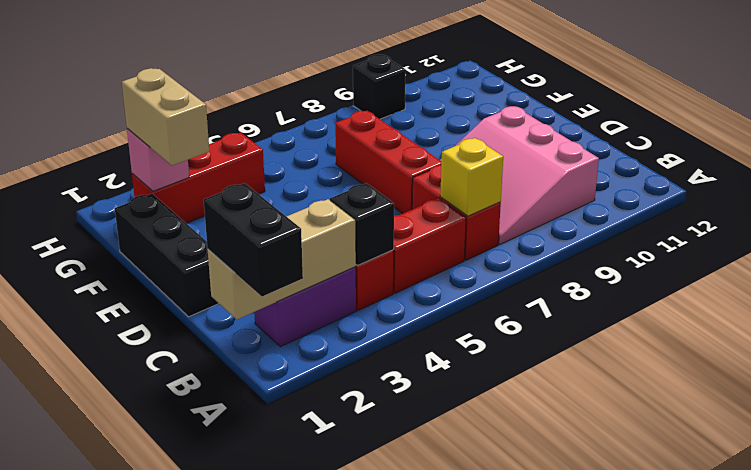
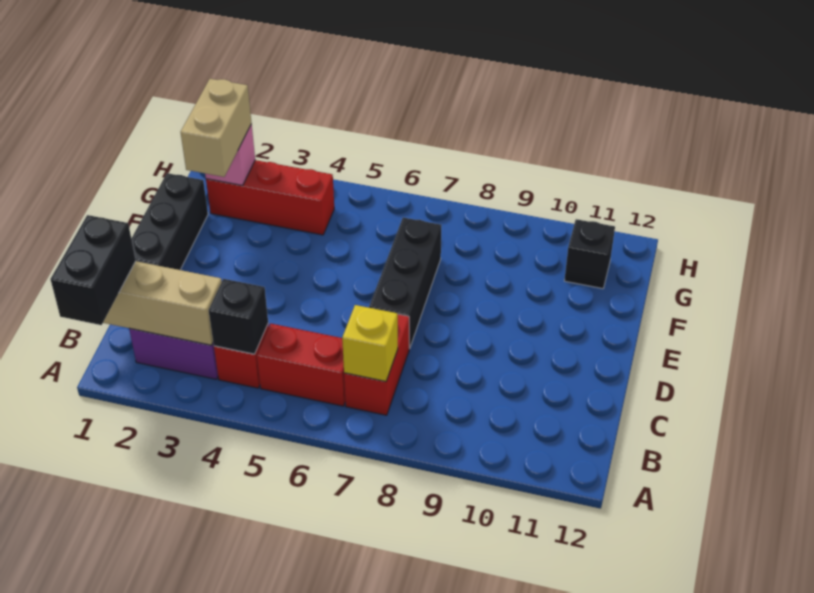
pink slope B8:D10 level 1 top 10 -> none
red brick D7:F7 level 1 -> black brick D7:F7 level 1
black brick H9 level 1 -> black brick G11 level 1

